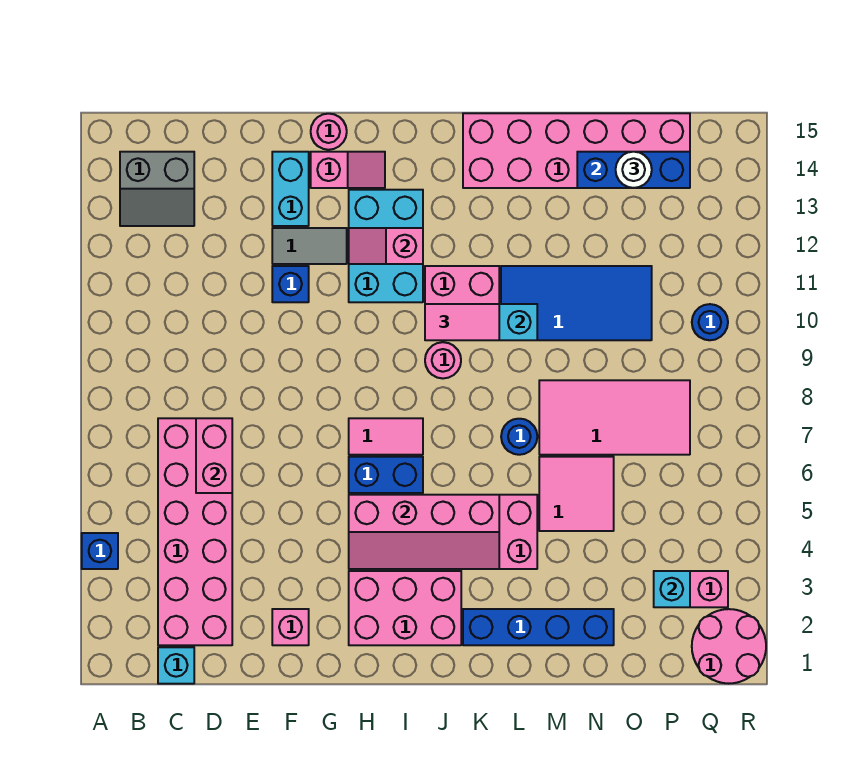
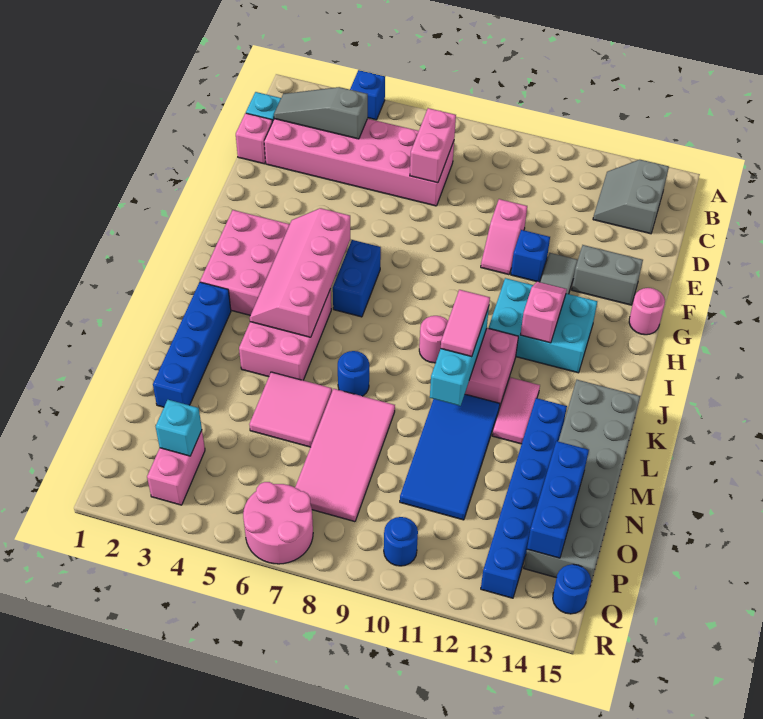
none -> grey slope C2:C4 level 2 top 4
pink brick D6:D7 level 2 -> pink brick C7:D7 level 2
pink brick F2 level 1 -> pink brick D1 level 1
cyan brick F13:F14 level 1 -> grey brick F13:F14 level 1
pink slope G14:H14 level 1 top G -> pink slope E10:F10 level 1 top E
pink tile H7:I7 level 1 -> pink tile K12:L12 level 1
pink brick K14:P15 level 1 -> grey brick K14:P15 level 1
none -> blue brick L13:Q13 level 1
white round brick O14 level 3 -> none
pink round brick Q1:R2 level 1 -> pink round brick Q6:R7 level 1
none -> blue round brick Q15 level 1

